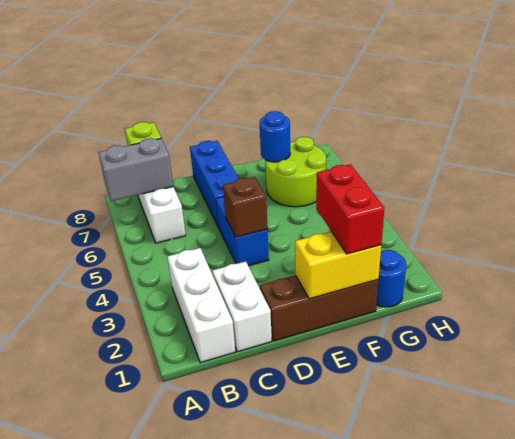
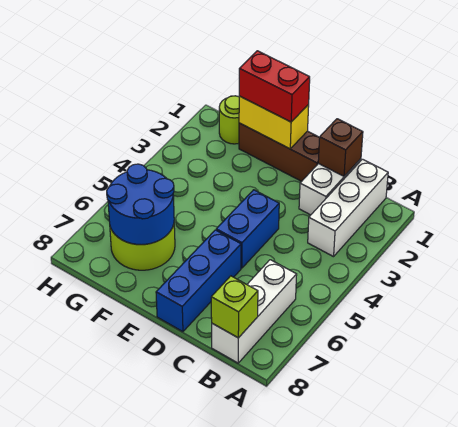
grey brick A7:B7 level 2 -> none
brown brick D4 level 2 -> brown brick C1 level 2
red brick F1:F2 level 3 -> red brick E1:F1 level 3
blue round brick F7 level 2 -> blue round brick F6:G7 level 2
blue round brick G1 level 1 -> lime round brick G1 level 1

